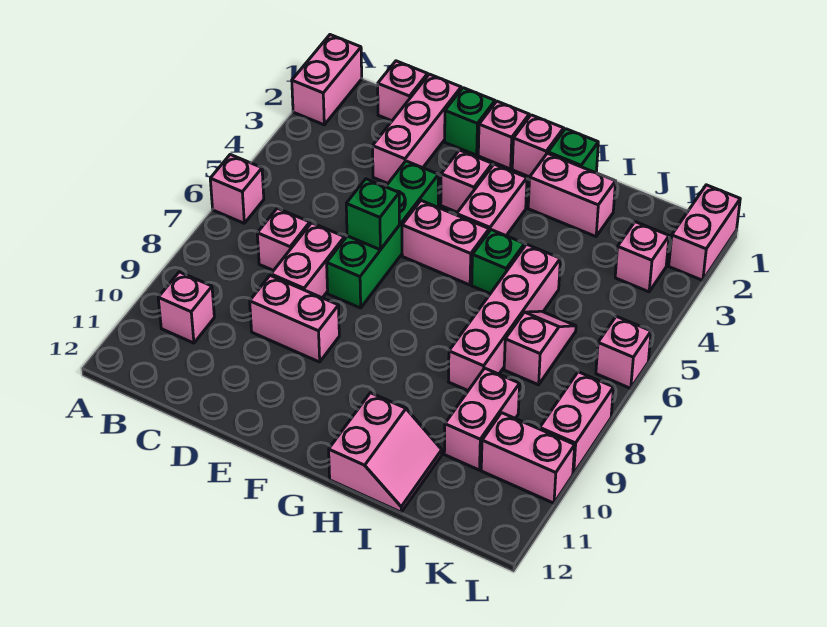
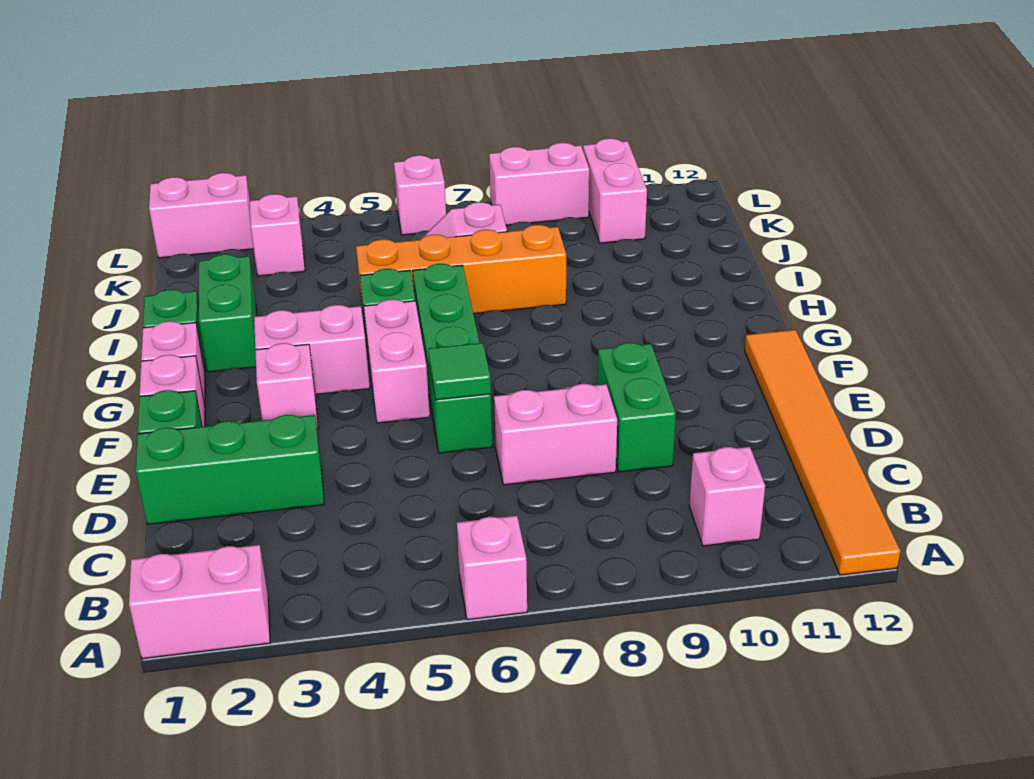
none -> orange tile A12:F12 level 1
pink brick C1 level 1 -> none
pink brick C7 level 1 -> none
pink brick D1:D3 level 1 -> green brick D1:D3 level 1
pink brick D9:E9 level 1 -> green brick D9:E9 level 1
green brick E4:E7 level 1 -> green brick E6:H6 level 1
green brick E6 level 2 -> green tile E6 level 2
pink brick H2:I2 level 1 -> green brick H2:I2 level 1
pink slope H11:I12 level 1 top H -> none
pink brick I5:I8 level 1 -> orange brick I5:I8 level 1
pink brick J9:J10 level 1 -> none

